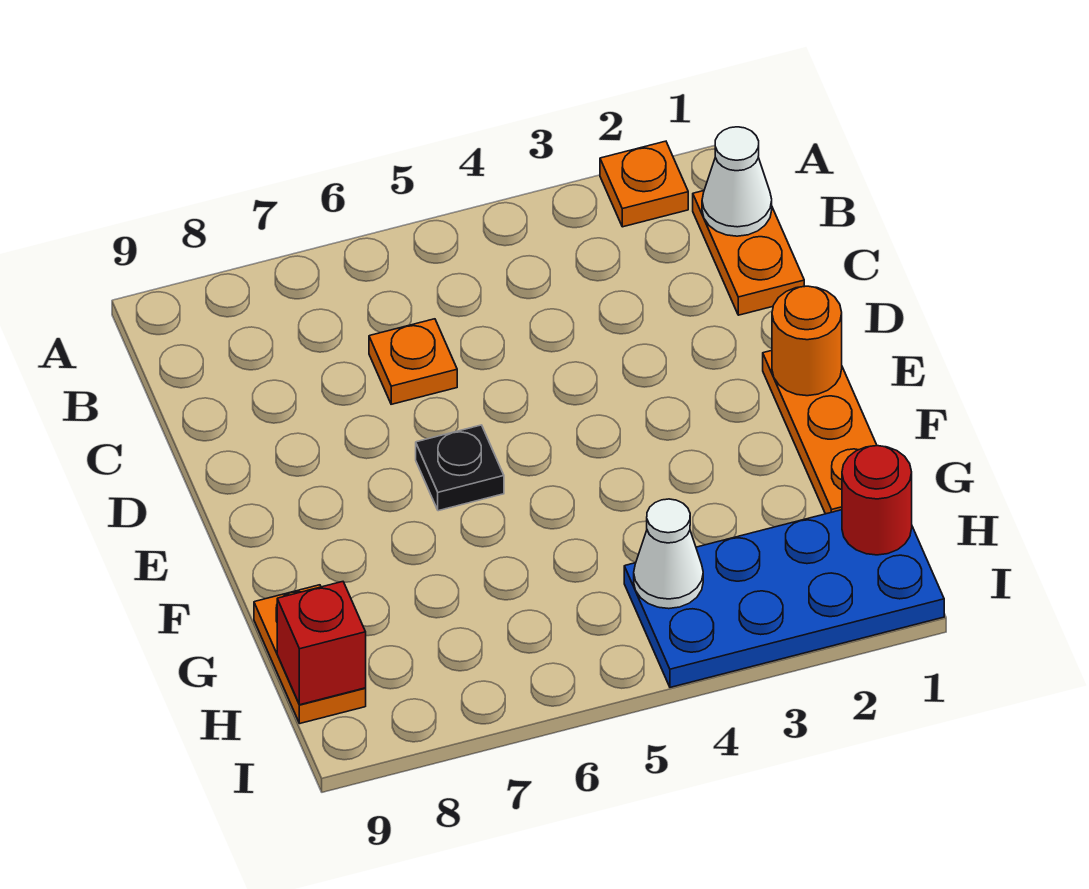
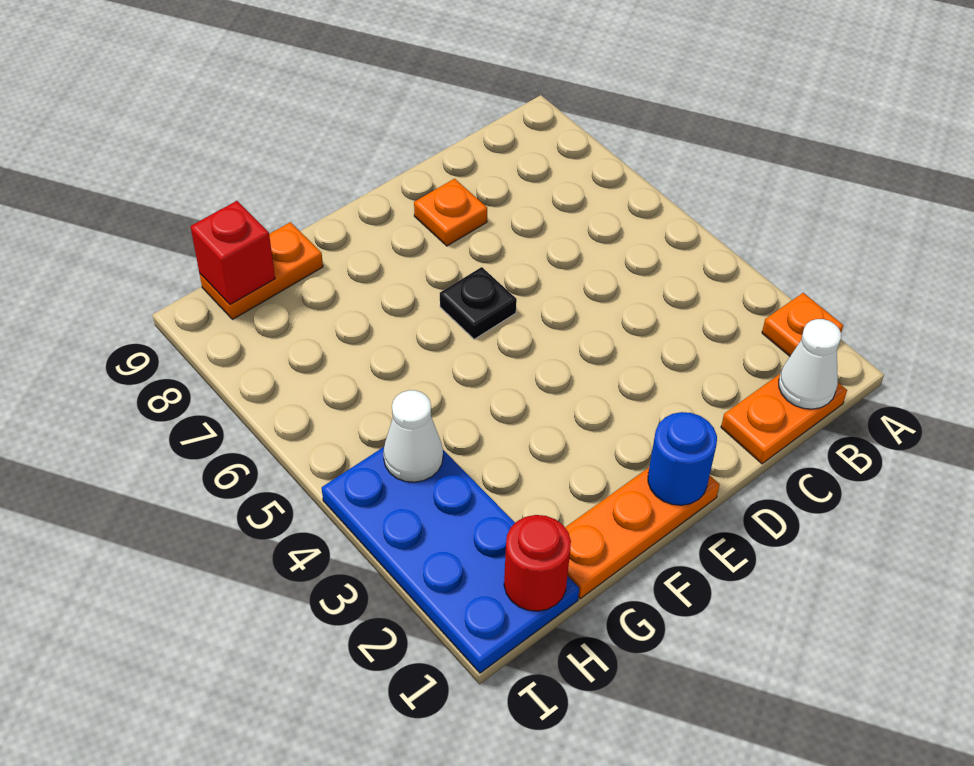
orange plate C6 level 1 -> orange plate D8 level 1
orange round brick E1 level 2 -> blue round brick E1 level 2

